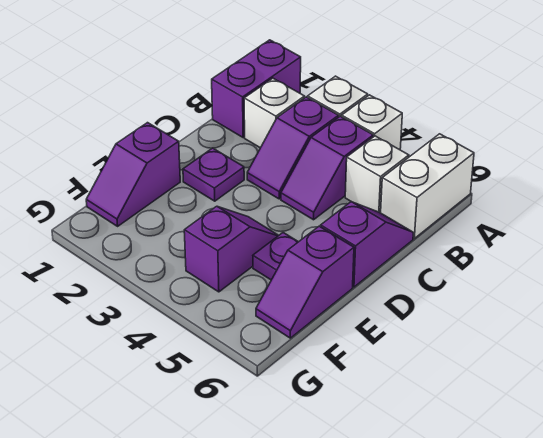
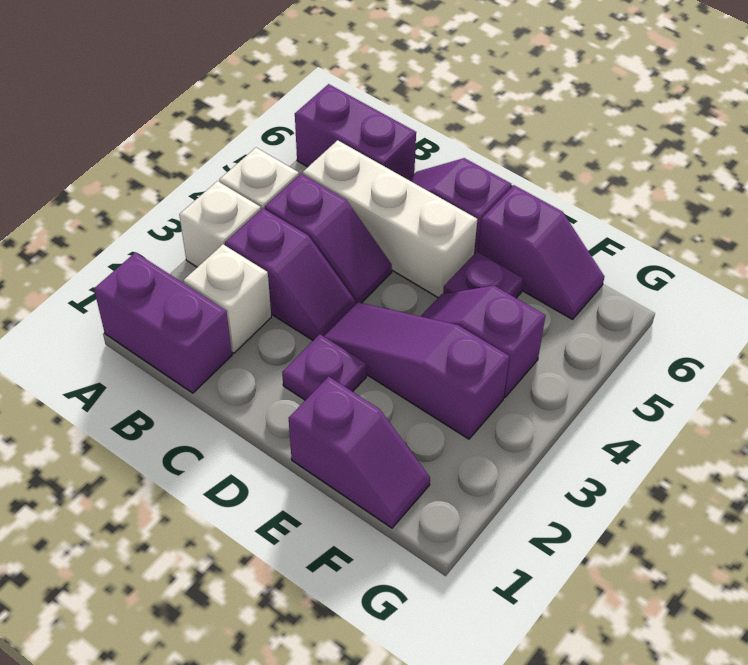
white brick A6:B6 level 1 -> purple brick A6:B6 level 1
white brick B5 level 1 -> white brick B5:D5 level 1
none -> purple slope D3:F3 level 1 top F

